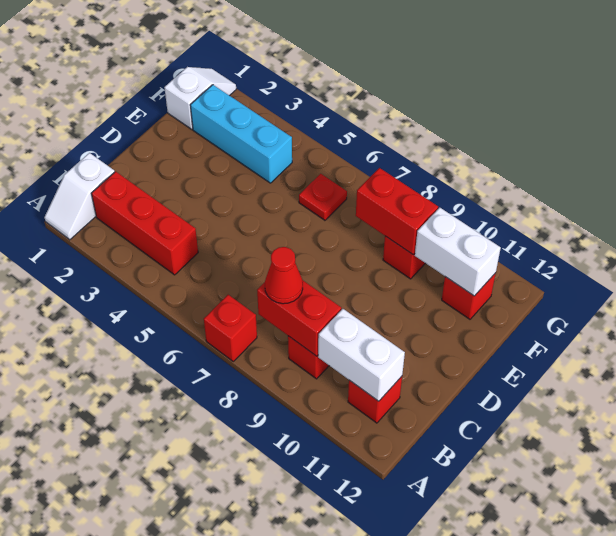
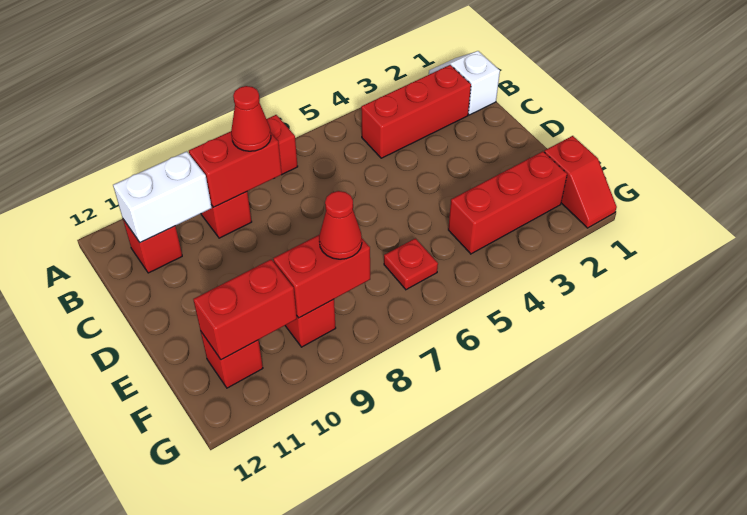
white slope F1:G1 level 1 top F -> red slope F1:G1 level 1 top F
cyan brick F2:F4 level 1 -> red brick F2:F4 level 1
none -> red cone F8 level 3
white brick F10:F11 level 2 -> red brick F10:F11 level 2

